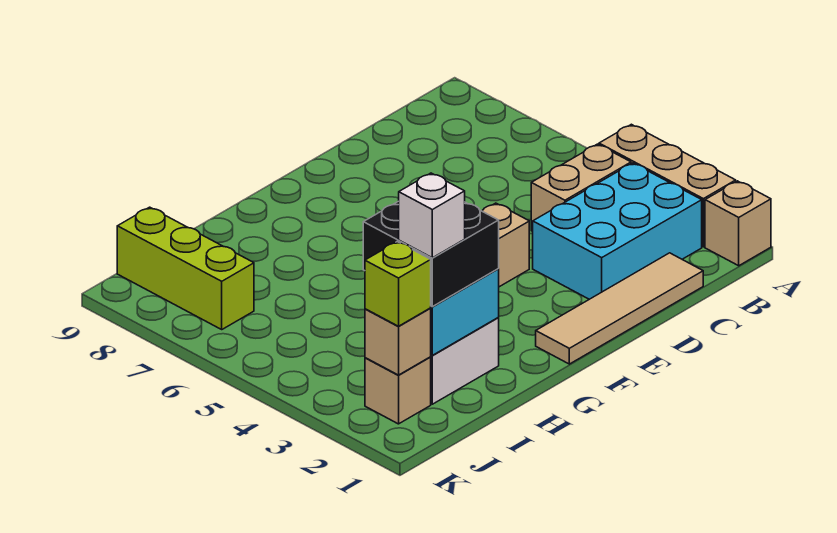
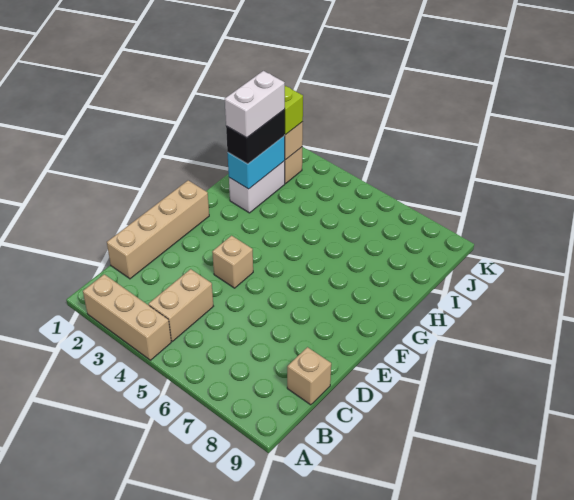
tan brick A1 level 1 -> tan brick C9 level 1
cyan brick B2:D3 level 1 -> none
tan tile C1:F1 level 1 -> tan brick C1:F1 level 1
black brick H2:I3 level 3 -> black brick H2:I2 level 3
white brick I2 level 4 -> white brick H2:I2 level 4
lime brick J7:J9 level 1 -> none

